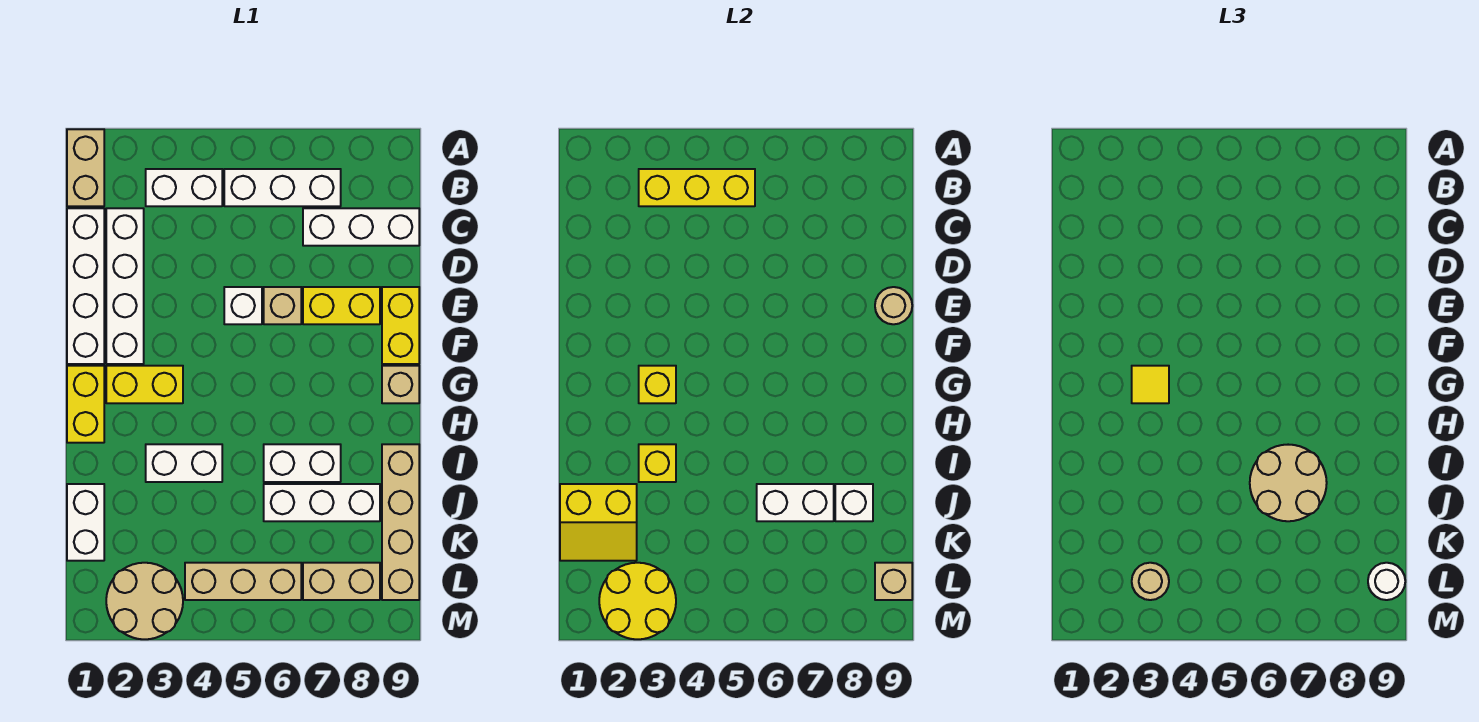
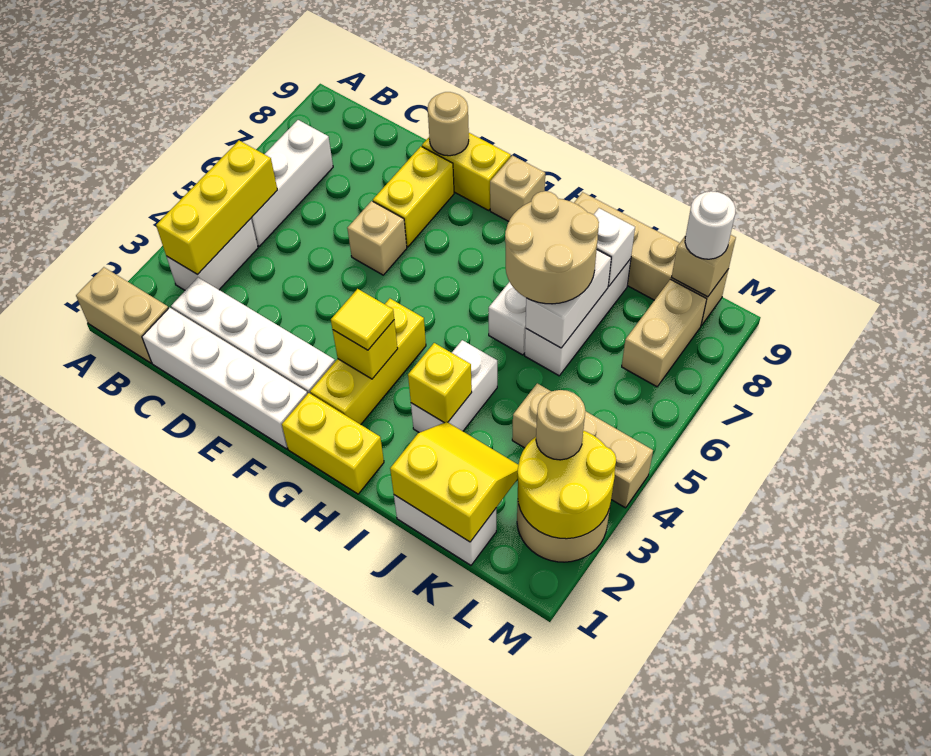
white brick C7:C9 level 1 -> none
white brick E5 level 1 -> none
yellow brick G2:G3 level 1 -> yellow brick G2:G4 level 1
yellow slope J1:K2 level 2 top J -> yellow slope J1:K2 level 2 top 1
tan brick L4:L6 level 1 -> tan brick K4:M4 level 1

